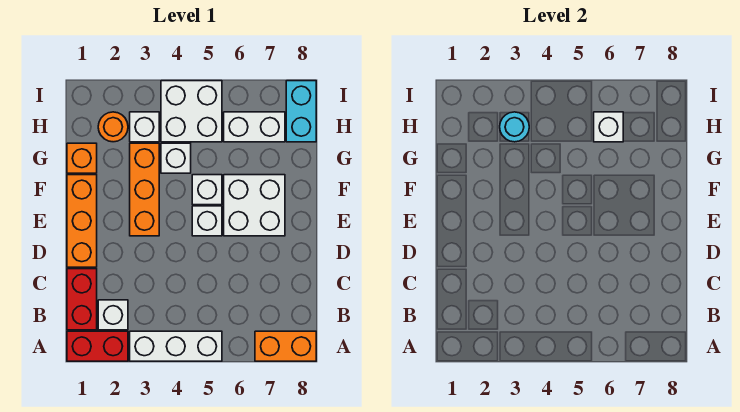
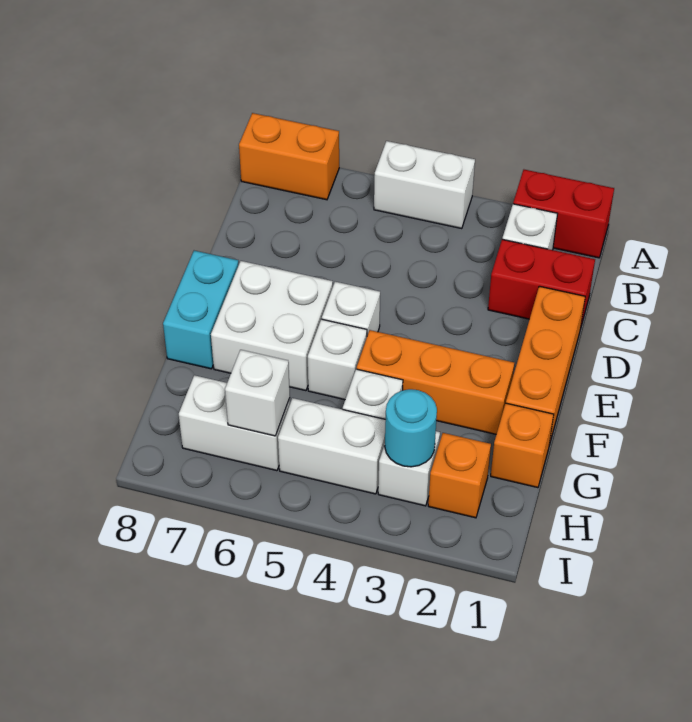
white brick A3:A5 level 1 -> white brick A4:A5 level 1
red brick B1:C1 level 1 -> red brick C1:C2 level 1
orange brick E3:G3 level 1 -> orange brick F2:F4 level 1
orange round brick H2 level 1 -> orange brick H2 level 1
white brick H4:I5 level 1 -> white brick H4:H5 level 1
cyan brick H8:I8 level 1 -> cyan brick E8:F8 level 1

